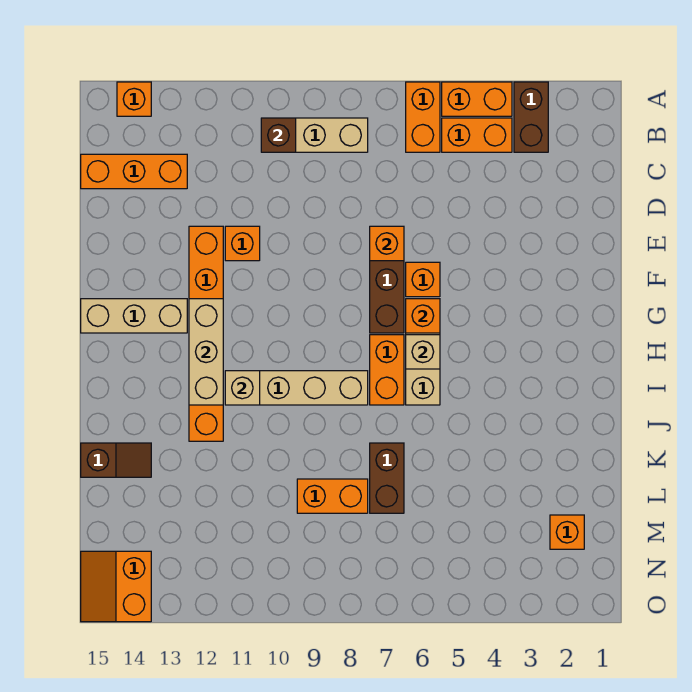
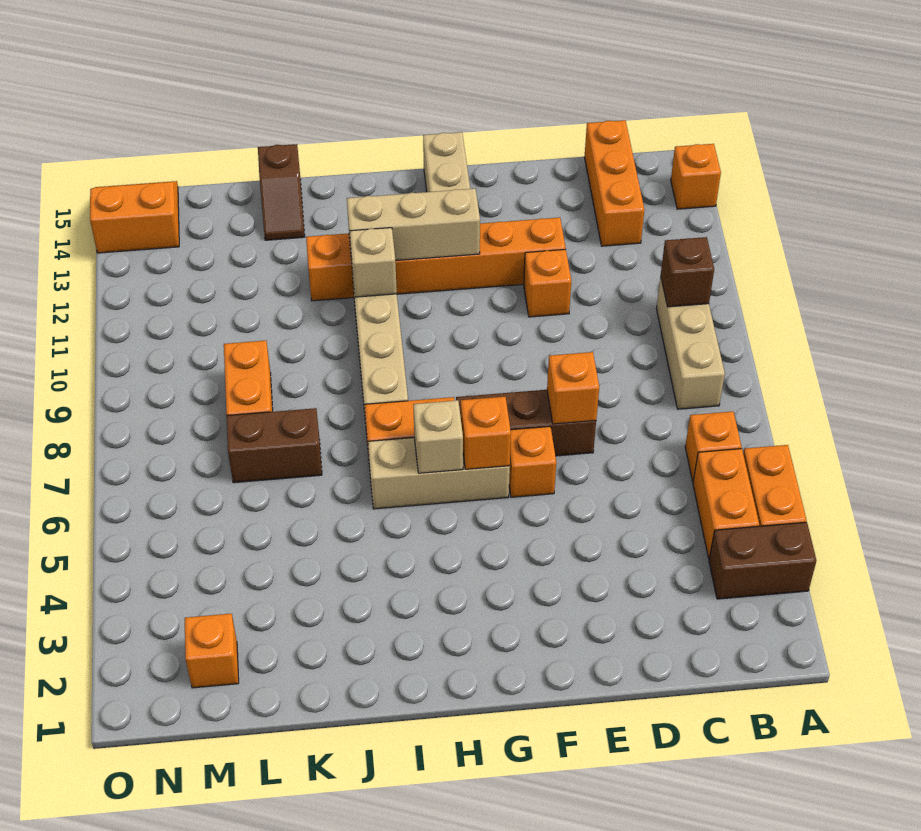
orange brick A6:B6 level 1 -> orange brick B6 level 1

